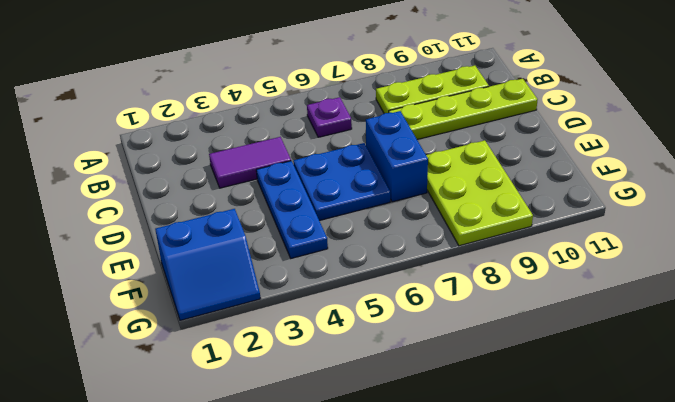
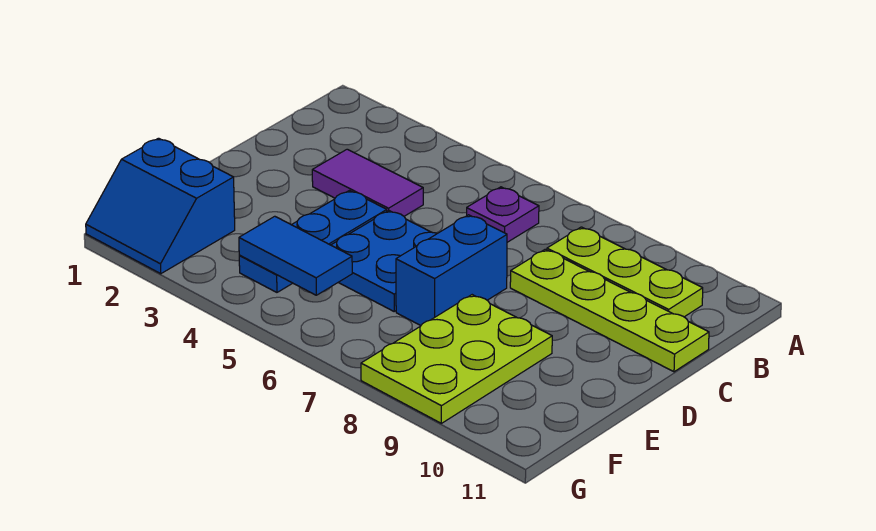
none -> blue tile F4:F5 level 2

